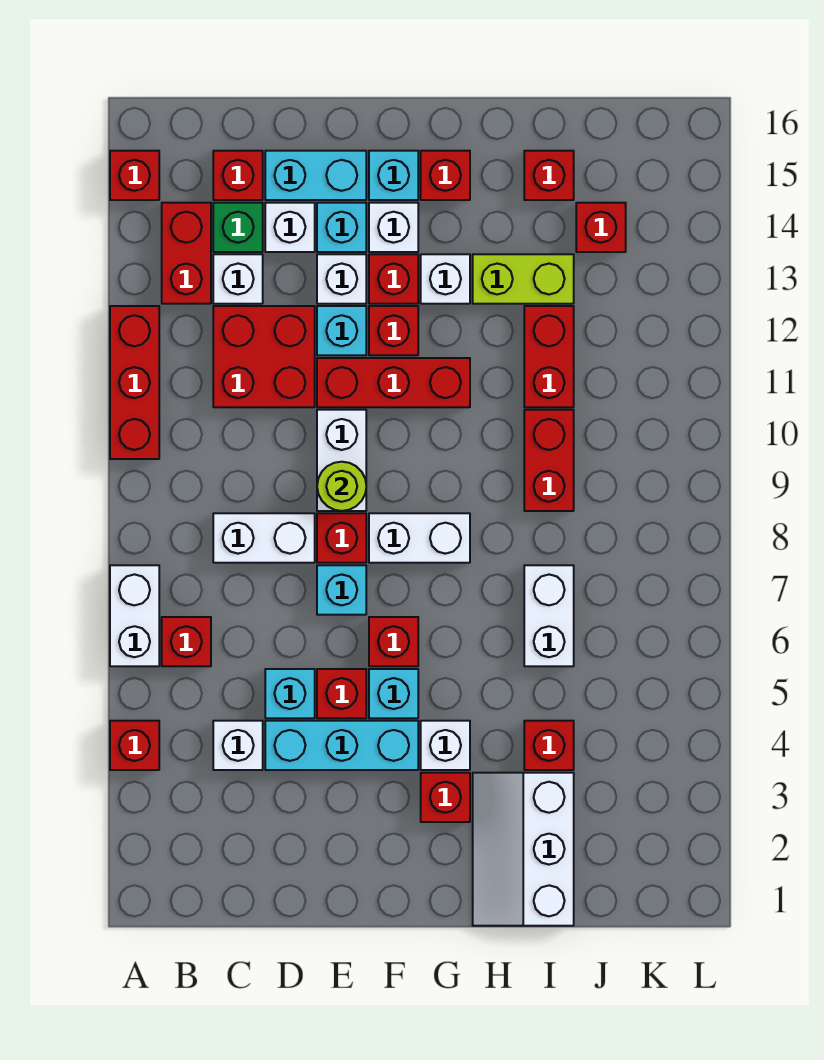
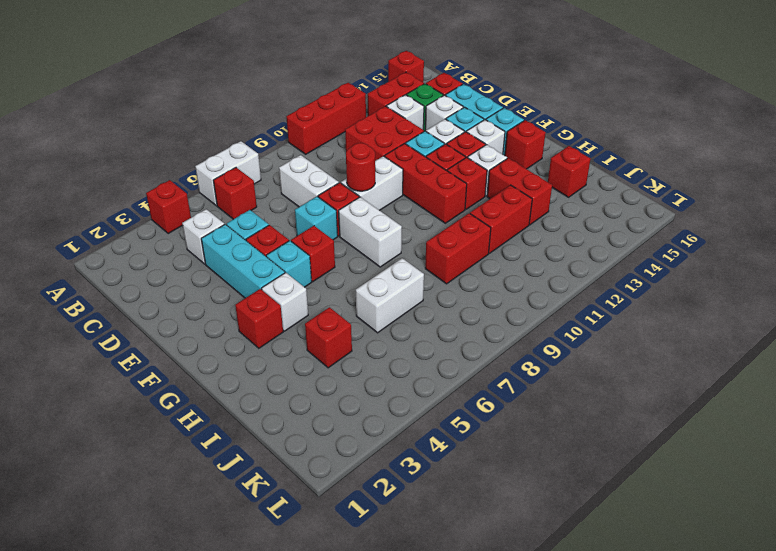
lime round brick E9 level 2 -> red round brick E9 level 2
white slope H1:I3 level 1 top I -> none
lime brick H13:I13 level 1 -> red brick H13:I13 level 1
red brick J14 level 1 -> red brick G12 level 1

